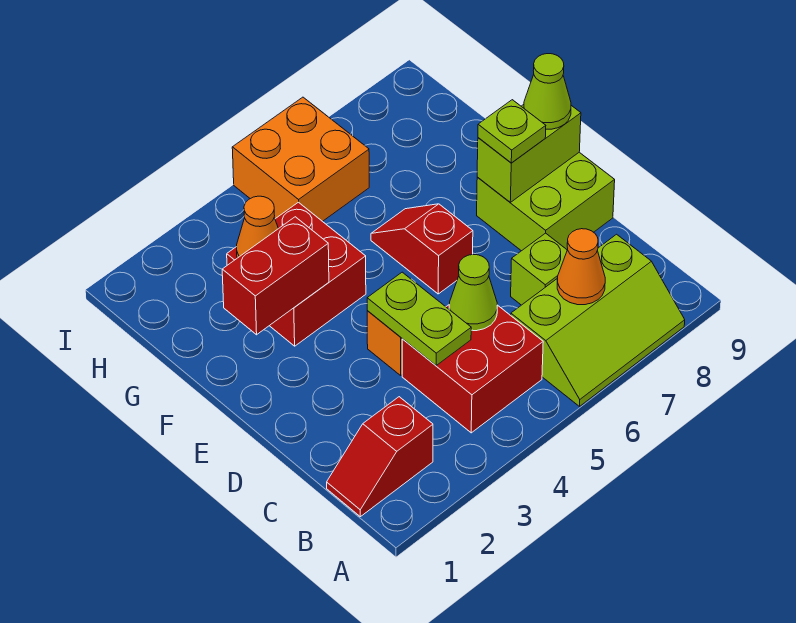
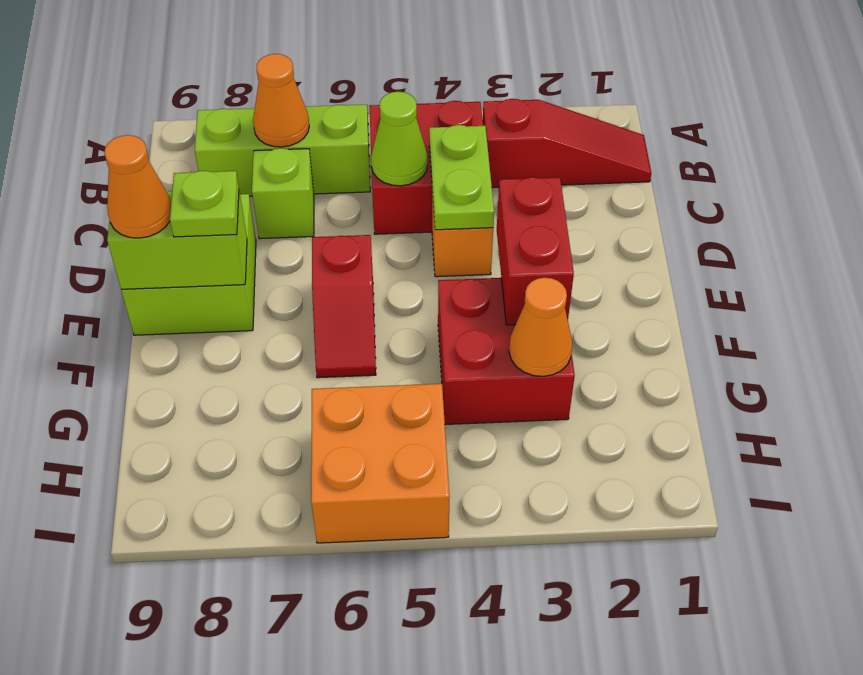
red slope B1:B2 level 1 top 2 -> red slope B1:B3 level 1 top 3
lime cone E9 level 3 -> orange cone E9 level 3
red brick F2:F3 level 2 -> red brick E3:F3 level 2

